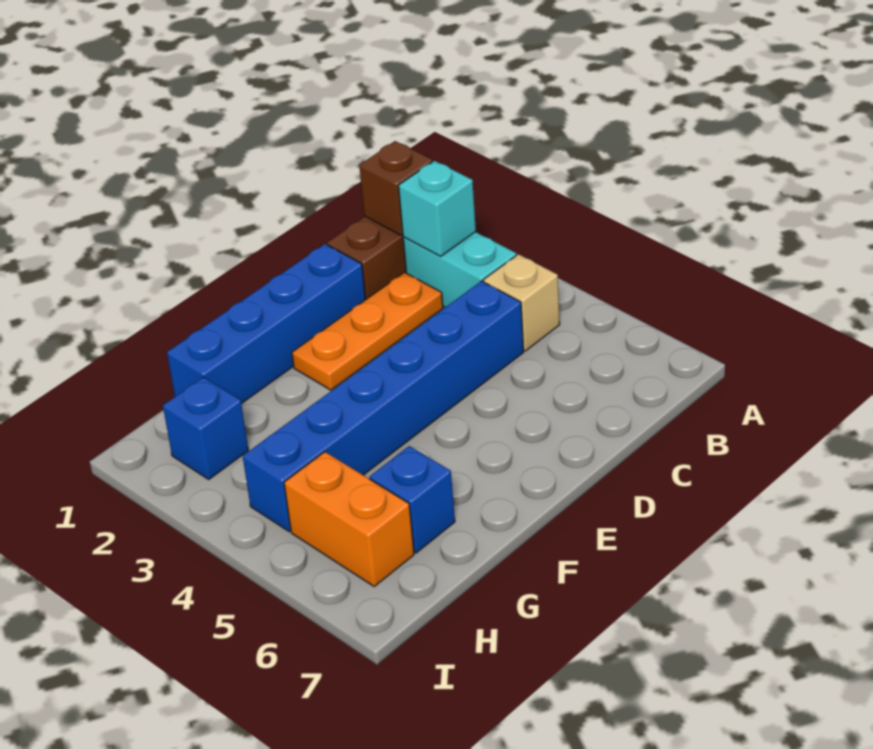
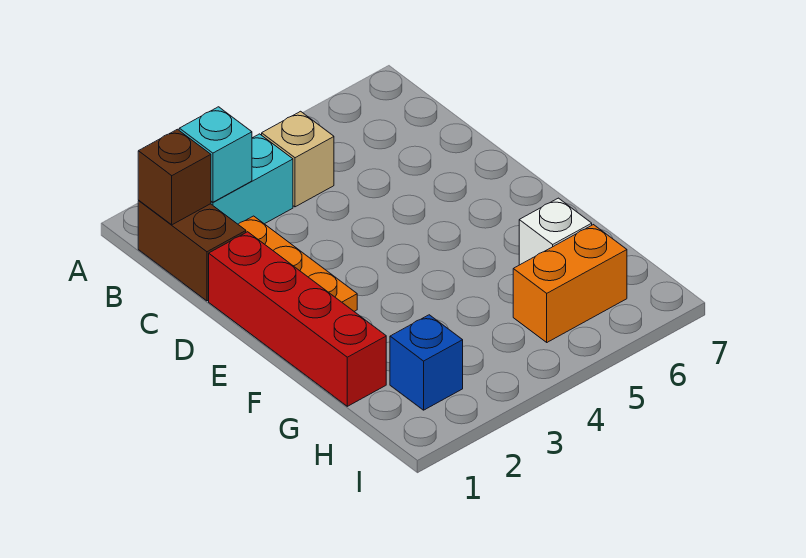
blue brick C4:H4 level 1 -> none
blue brick D1:G1 level 1 -> red brick D1:G1 level 1
blue brick G6 level 1 -> white brick G6 level 1

